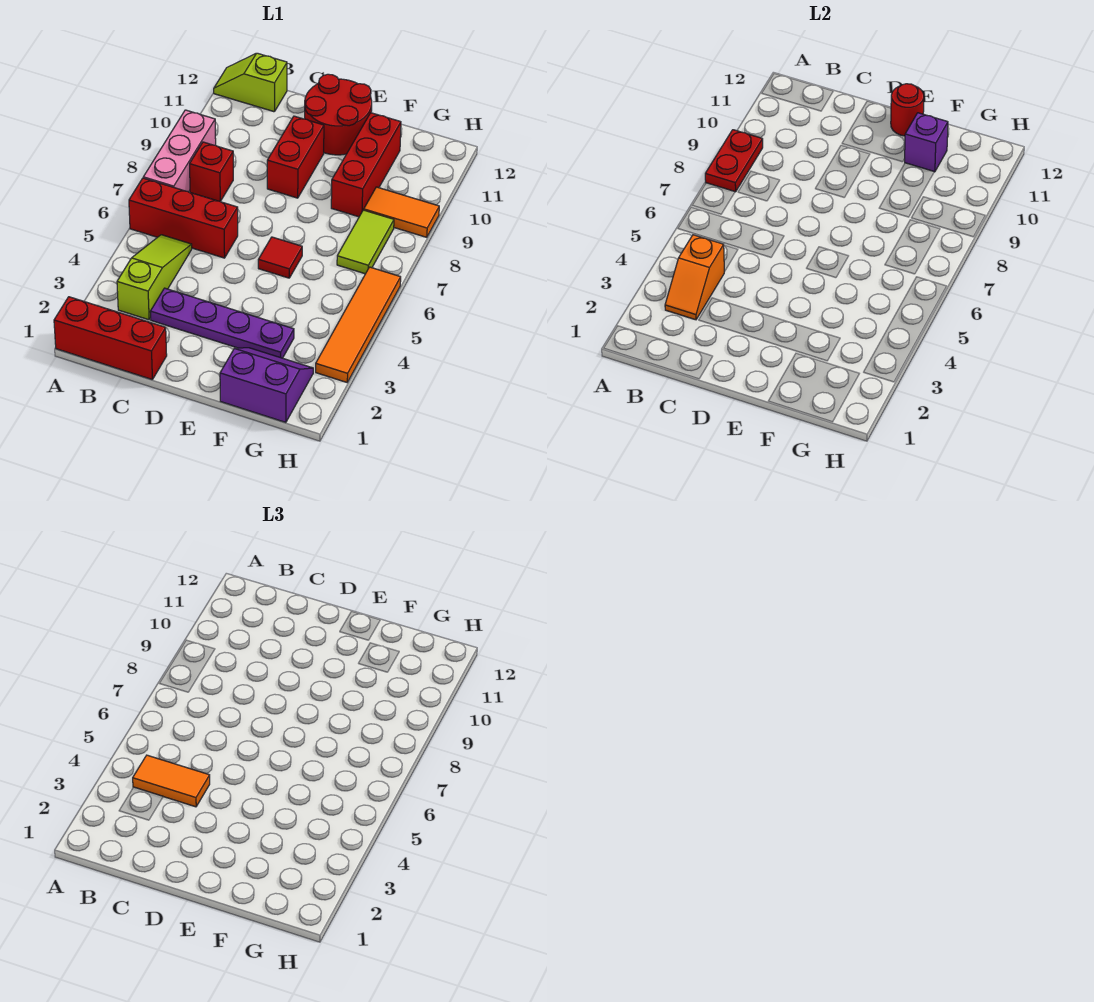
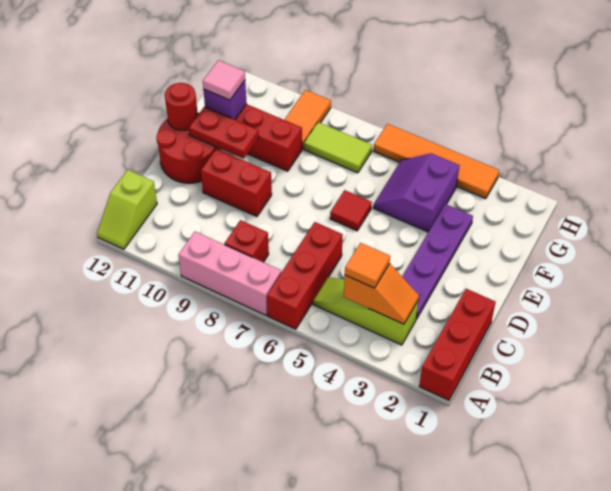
red plate A8:A9 level 2 -> red plate E10:E11 level 2
orange tile B4:C4 level 3 -> orange tile B4 level 3
purple slope F1:G2 level 1 top 1 -> purple slope F4:G5 level 1 top 4
none -> pink tile F11 level 3

